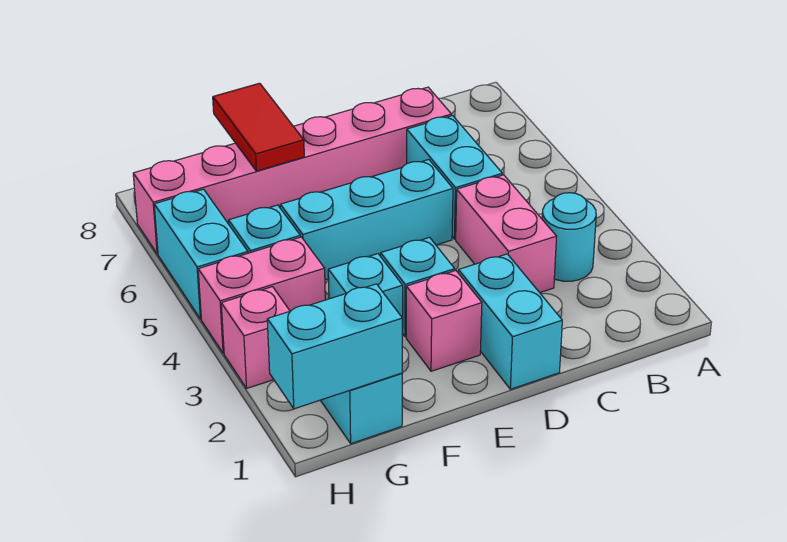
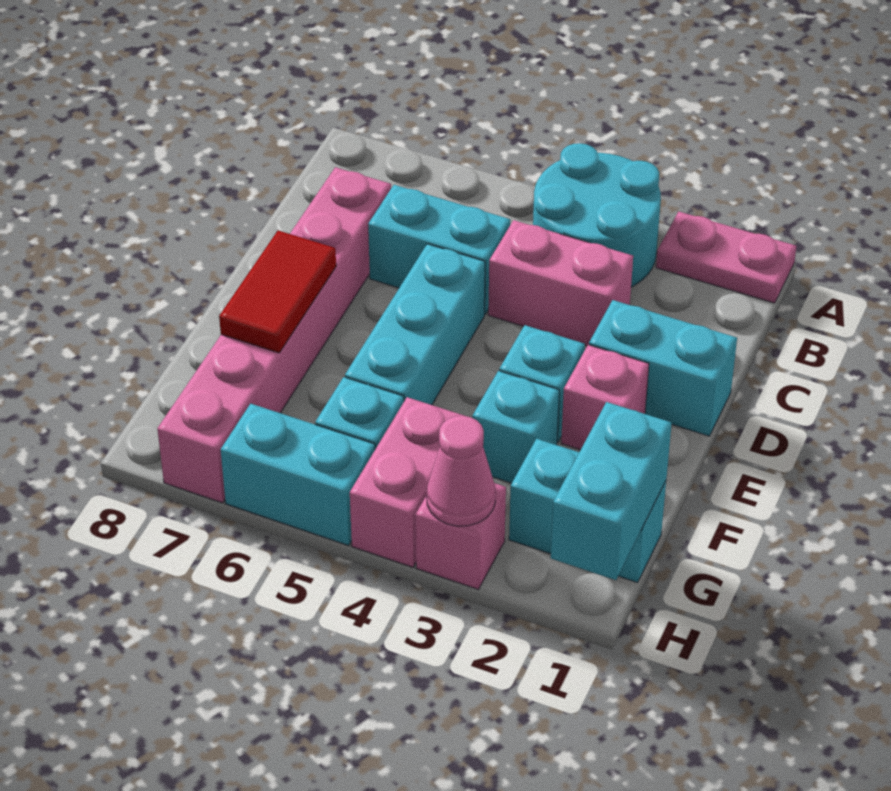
none -> pink plate A1:A2 level 1
cyan round brick B3 level 1 -> cyan round brick A3:B4 level 1
red tile F7:F8 level 2 -> red tile E7:F7 level 2
none -> pink cone H3 level 2

